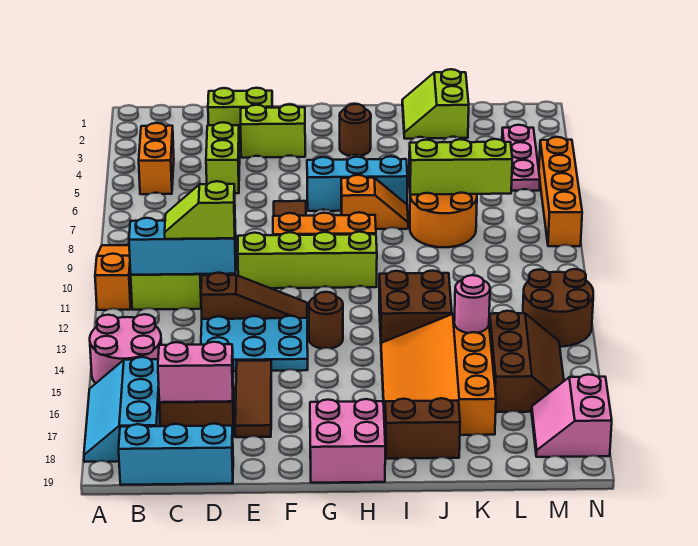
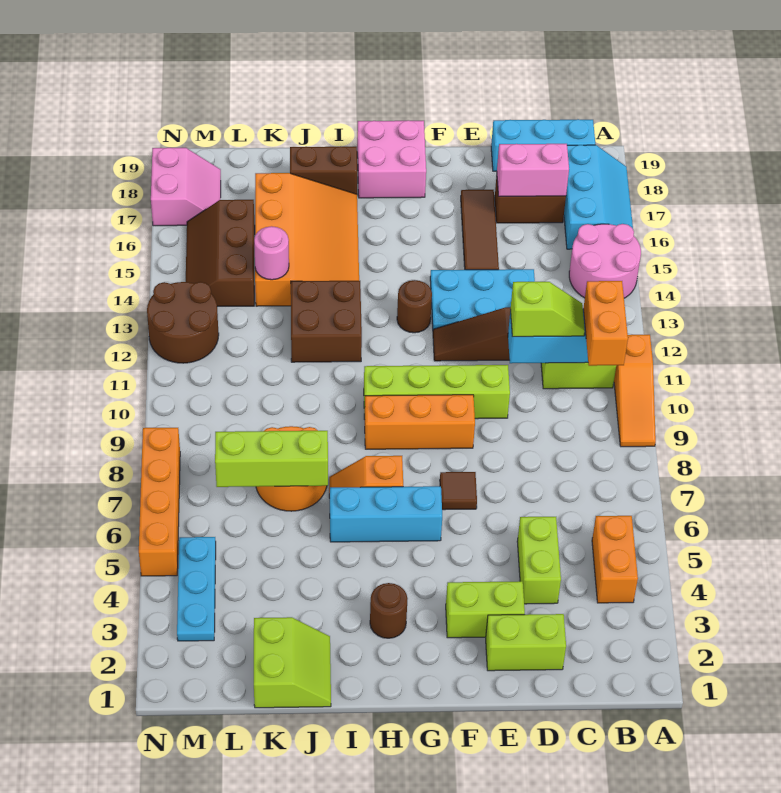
none -> orange brick B10:B11 level 3
pink plate M3:M5 level 1 -> cyan plate M3:M5 level 1

